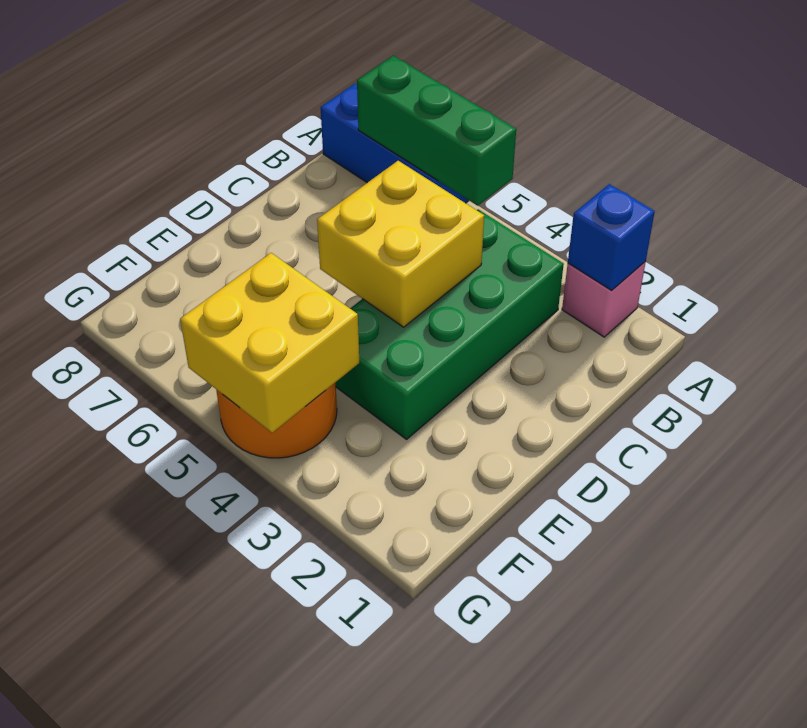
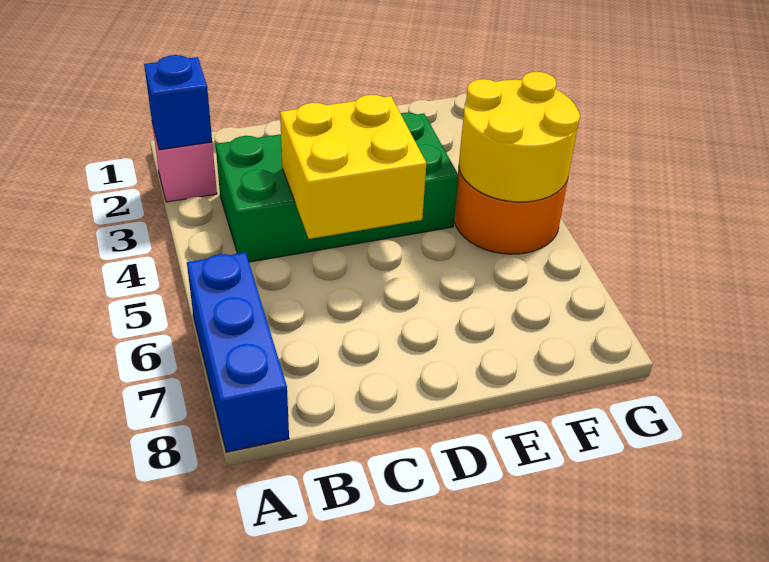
green brick A5:A7 level 2 -> none
yellow brick F4:G5 level 2 -> yellow round brick F4:G5 level 2

